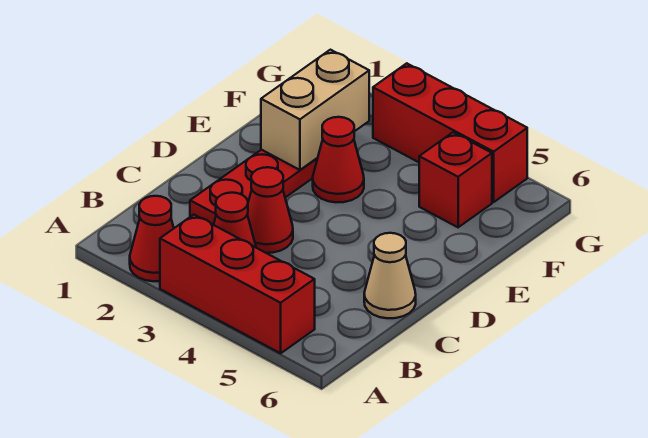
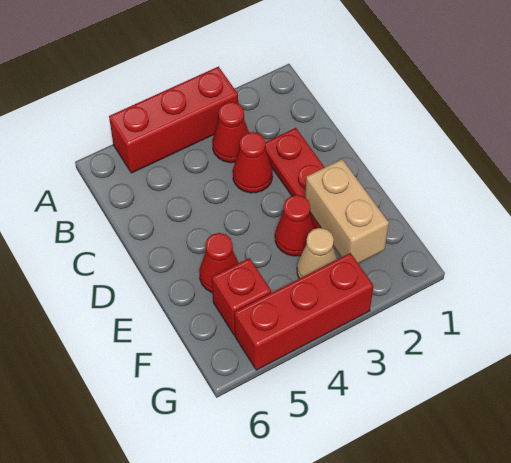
red cone A2 level 1 -> red cone E5 level 1
tan cone C6 level 1 -> tan cone F3 level 1

